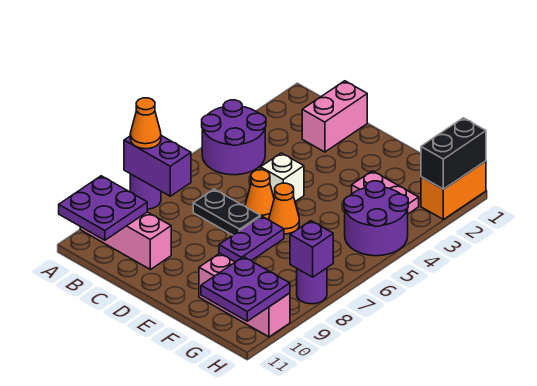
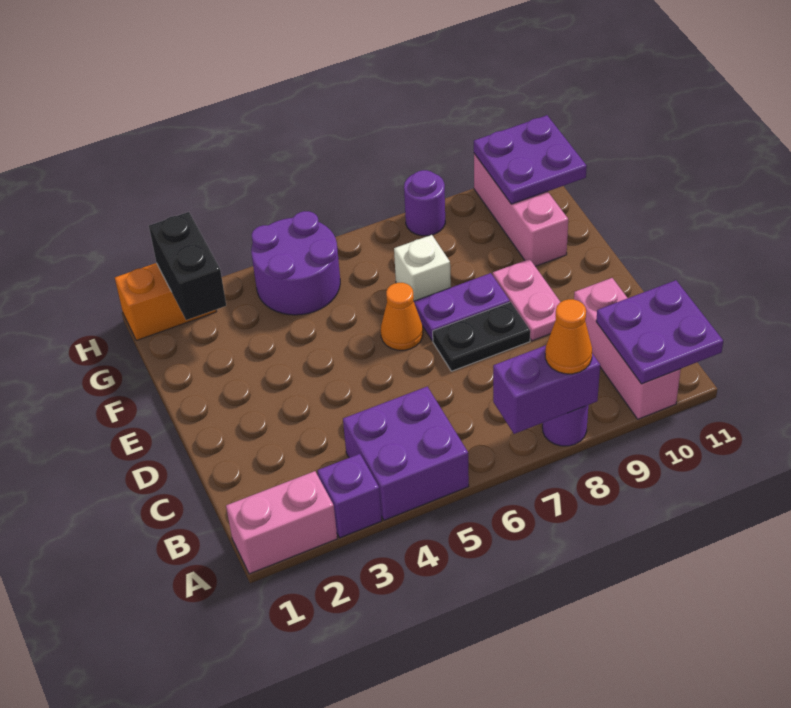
purple round brick A4:B5 level 1 -> purple brick A4:B5 level 1
purple brick A8:B8 level 2 -> purple brick A7:A8 level 2
pink brick C1:C2 level 1 -> pink brick A1:A2 level 1
black plate C7:D7 level 1 -> black plate D7:D8 level 1
white brick D5 level 1 -> white brick F7 level 1
orange cone D6 level 1 -> none
pink plate F3:G3 level 1 -> pink plate D9:E9 level 1
black brick H1:H2 level 2 -> black brick G2:H2 level 2
purple brick H8 level 2 -> purple brick A3 level 1

